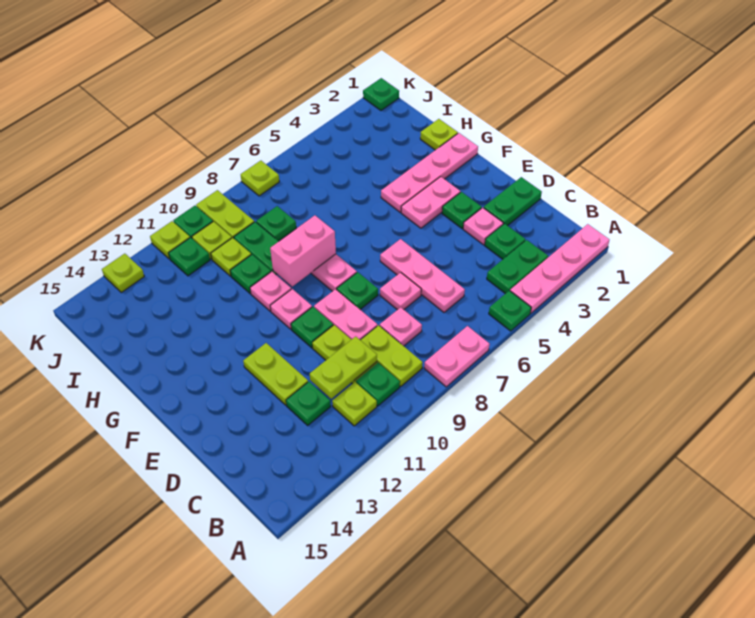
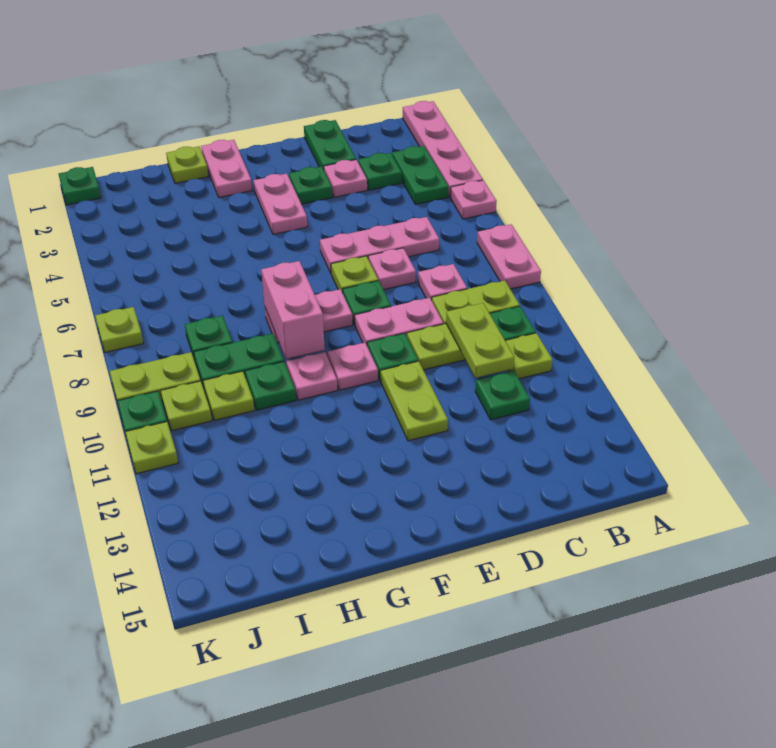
green plate A5 level 1 -> pink plate A5 level 1
lime plate D12:E12 level 1 -> lime plate E11:E12 level 1
pink plate G1:G4 level 1 -> pink plate G1:G2 level 1
green plate J11 level 1 -> none
lime plate K13 level 1 -> lime plate E7 level 1

